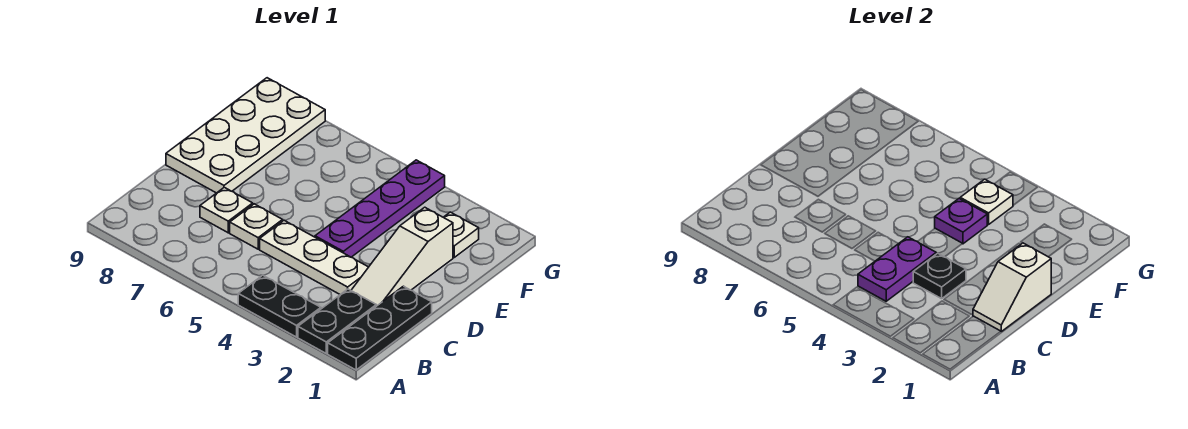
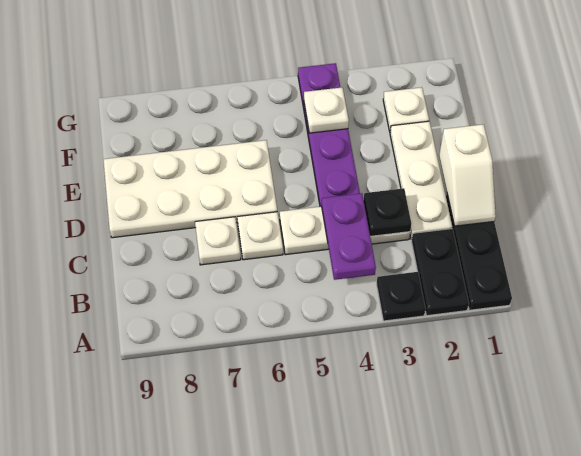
black plate A3:A4 level 1 -> black plate A3 level 1
white slope C2:E2 level 1 top E -> white plate C2:E2 level 1
white plate D8:G9 level 1 -> white plate D6:E9 level 1
purple plate E4 level 2 -> none

